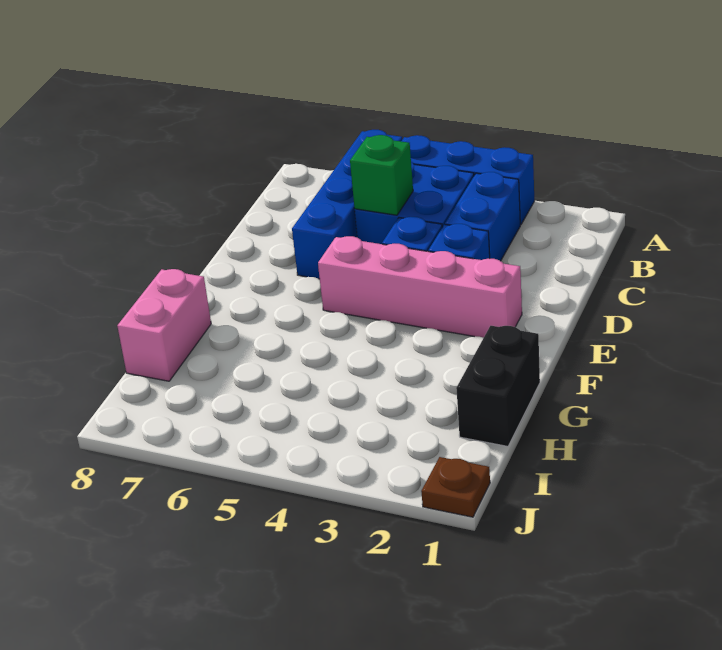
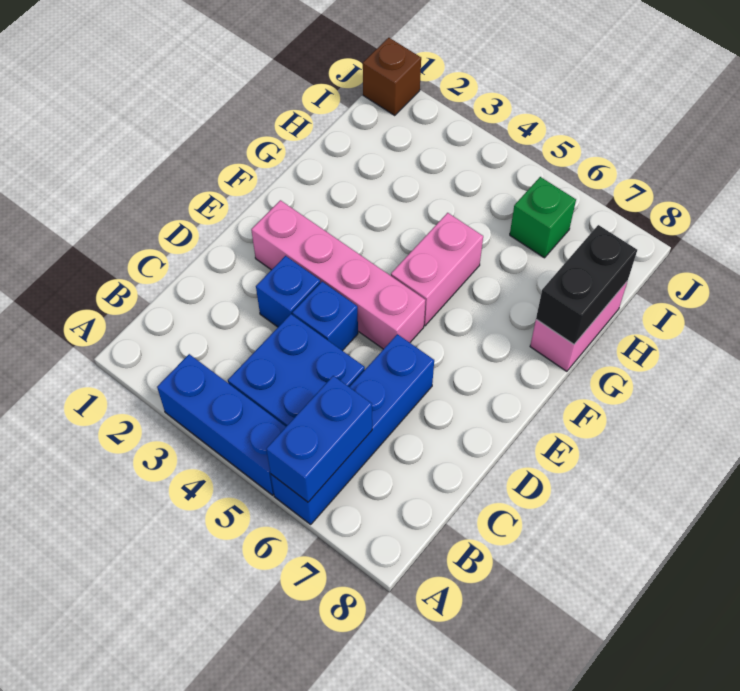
blue brick B3:C3 level 1 -> blue brick A6:B6 level 2
green brick C5 level 2 -> green brick I6 level 1
none -> pink brick F5:G5 level 1
black brick G1:H1 level 1 -> black brick G8:H8 level 2
brown plate J1 level 1 -> brown brick J1 level 1

